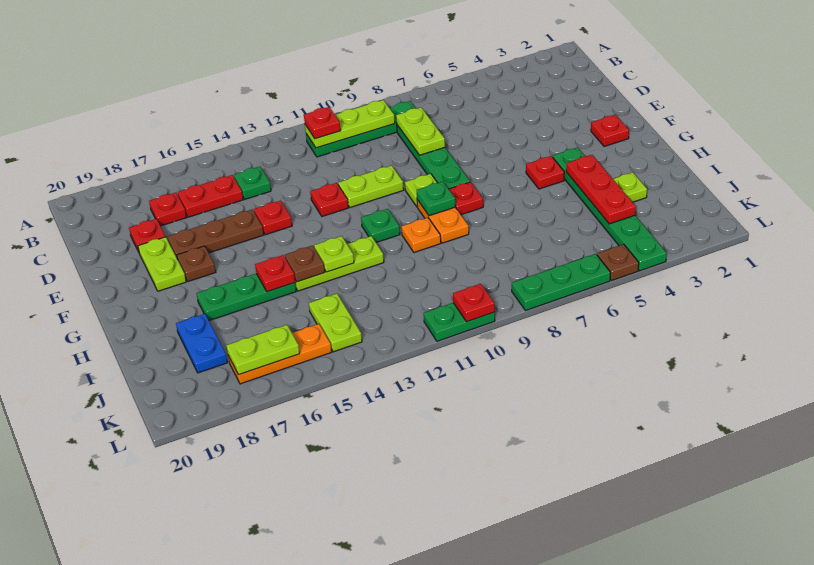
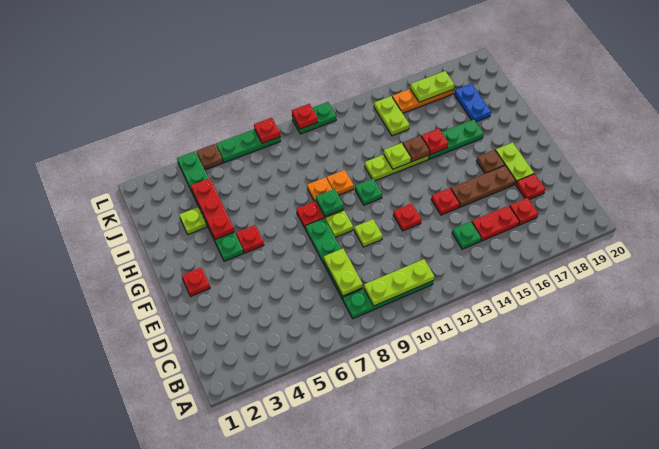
red plate B11 level 3 -> red plate L8 level 2
lime plate E10:E11 level 1 -> lime plate E10 level 1

